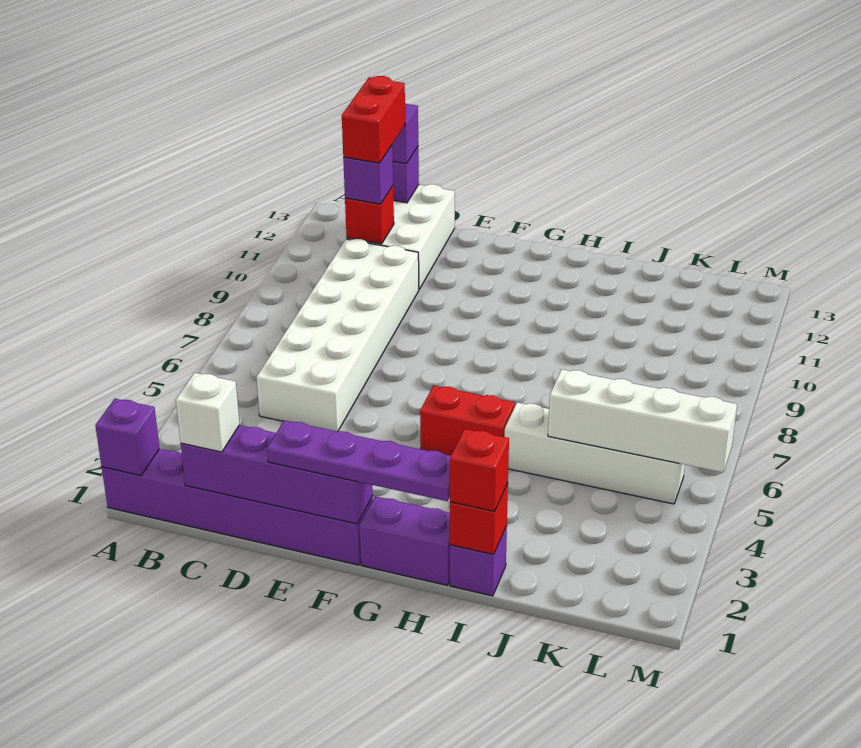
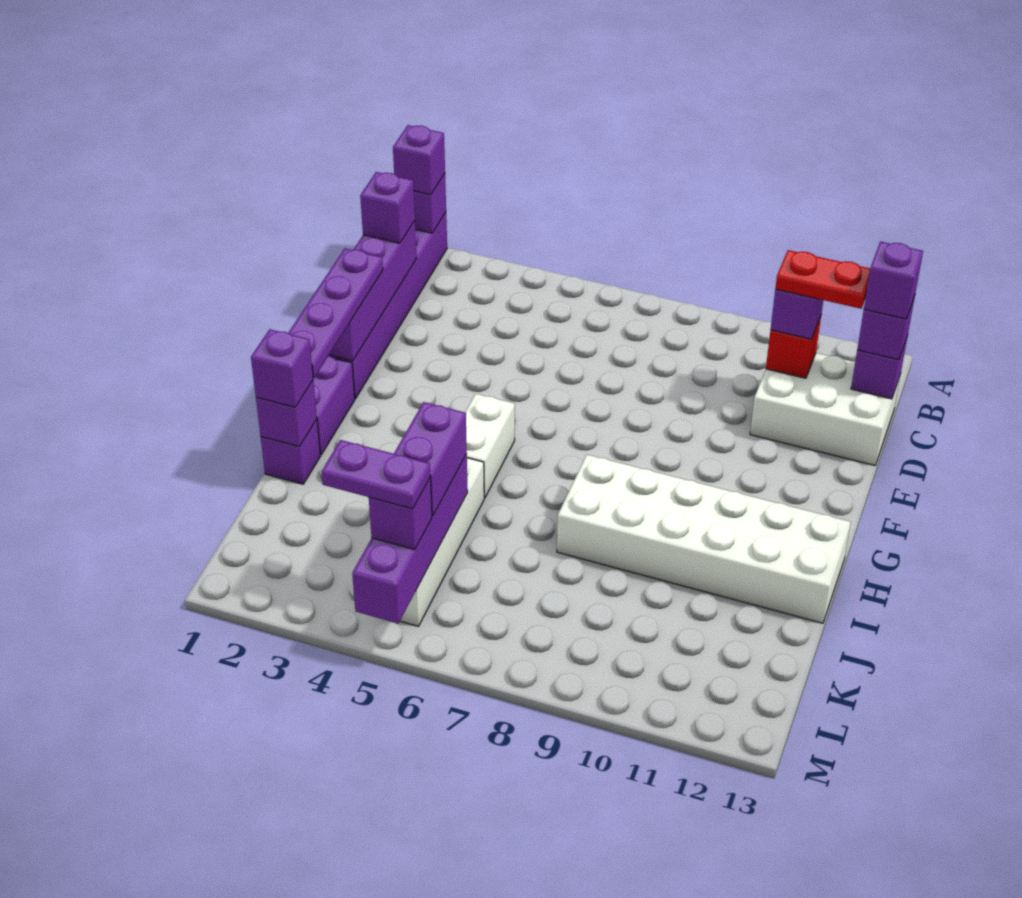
none -> purple brick A1 level 3
white brick C1 level 3 -> purple brick C1 level 3
white brick C5:D10 level 1 -> white brick H8:I13 level 1
red brick C11:C12 level 4 -> red plate C11:C12 level 4
none -> purple brick C13 level 4
red brick G5:H5 level 1 -> white brick G5:H5 level 1
red brick I1 level 2 -> purple brick I1 level 2
red brick I1 level 3 -> purple brick I1 level 3
white brick J5:M5 level 2 -> purple brick J5:M5 level 2
none -> purple brick J5:K5 level 3
none -> purple plate L4:L5 level 4
none -> purple brick L5 level 3

